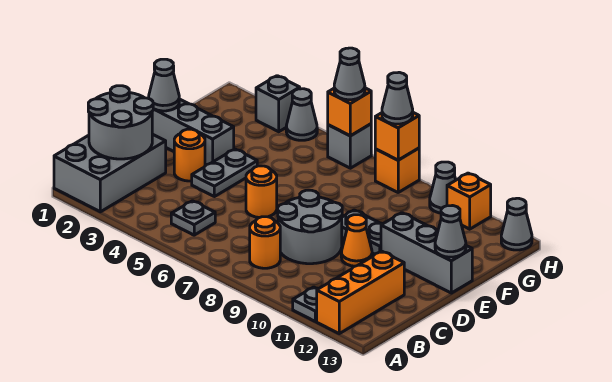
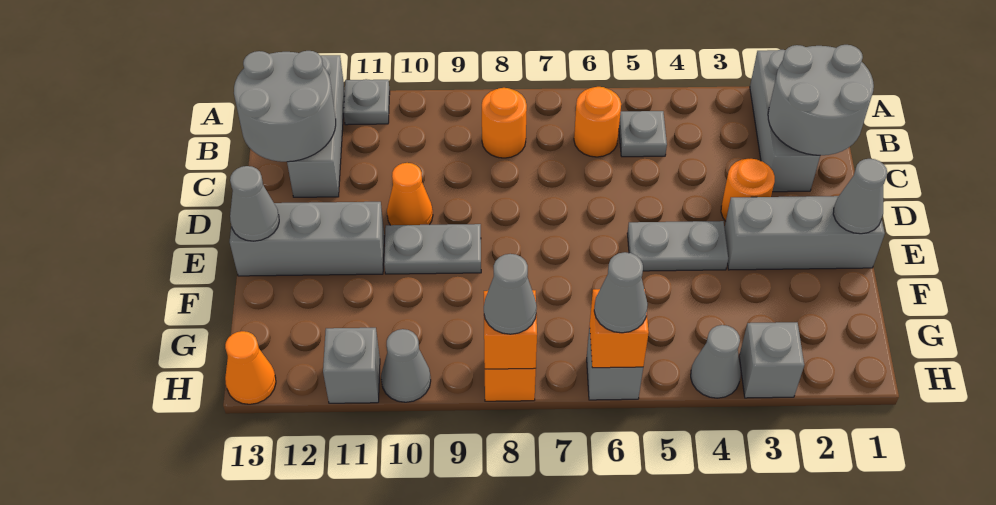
grey brick A1:C2 level 1 -> grey brick A2:C2 level 1
orange brick A12:C12 level 1 -> grey brick A12:C12 level 1
grey round brick C8:D9 level 1 -> grey round brick B12:C13 level 2
grey plate D4:E4 level 1 -> grey plate E4:E5 level 1
orange round brick D6 level 1 -> orange round brick B6 level 1
orange brick H11 level 1 -> grey brick H11 level 1
grey cone H13 level 1 -> orange cone H13 level 1

